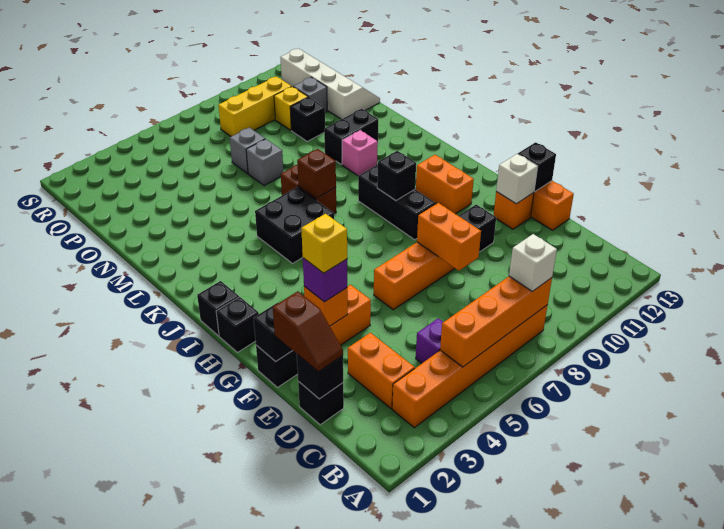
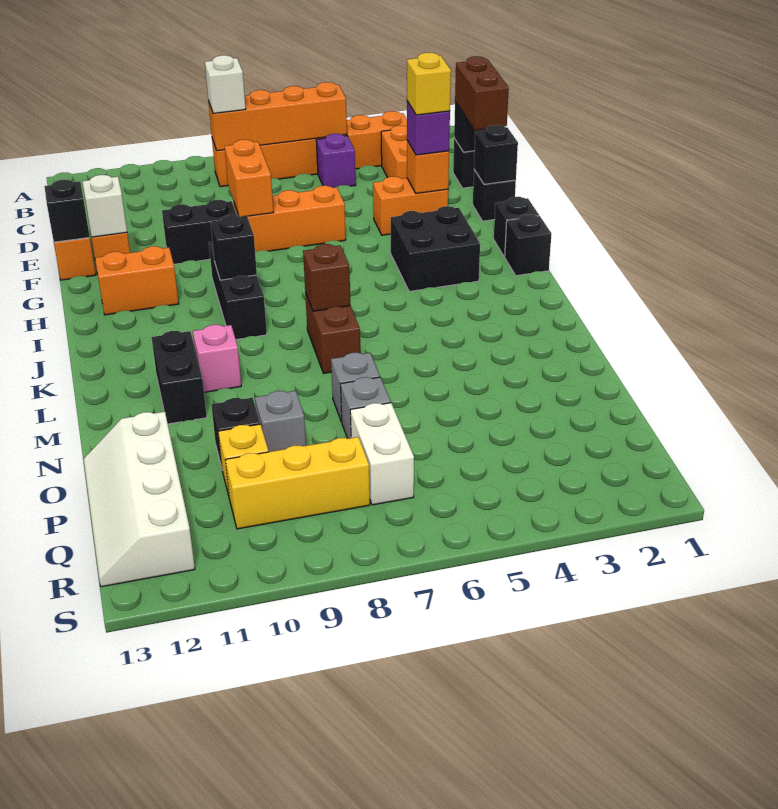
brown slope D1:E1 level 3 top E -> brown brick D1:E1 level 3
orange brick H11:I11 level 1 -> orange brick H11:H12 level 1
black brick J5:K6 level 1 -> black brick H3:I4 level 1
black brick M10:M11 level 1 -> black brick L11:M11 level 1
none -> white brick P7:Q7 level 1
grey brick P11 level 1 -> grey brick O9 level 1

